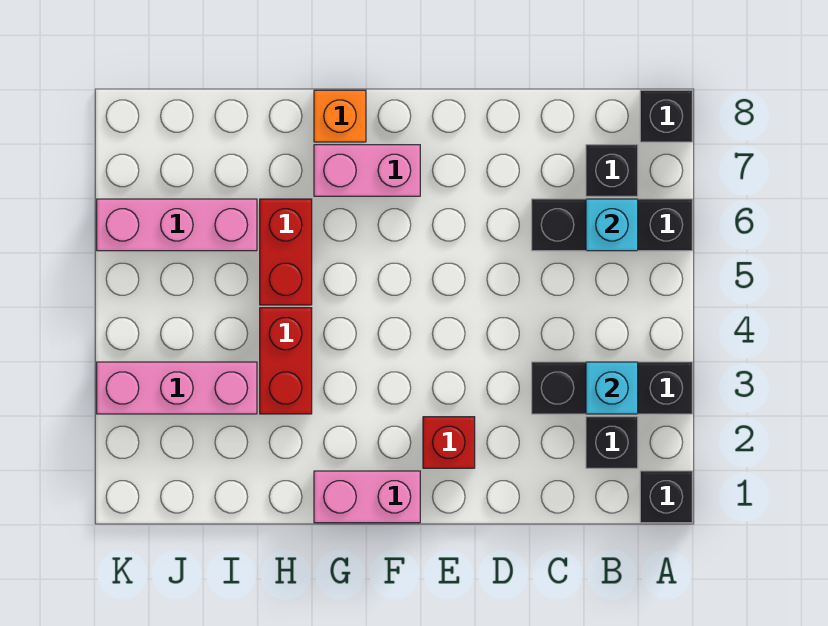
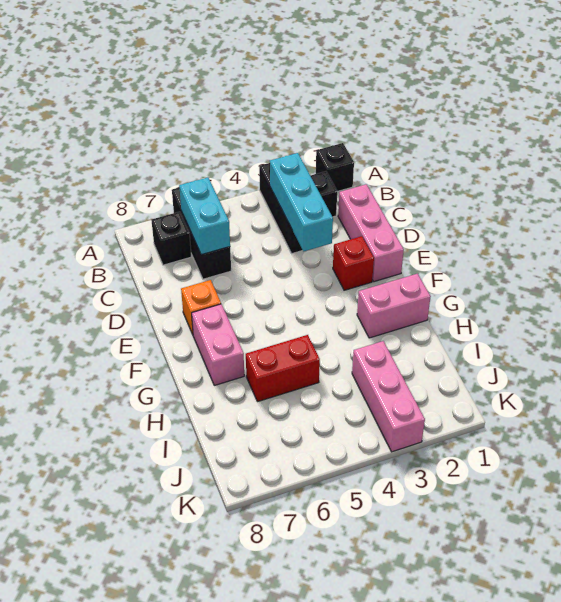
black brick A8 level 1 -> none
cyan brick B3 level 2 -> cyan brick B3:D3 level 2
cyan brick B6 level 2 -> cyan brick B6:C6 level 2
pink brick F1:G1 level 1 -> pink brick G1:G2 level 1
orange brick G8 level 1 -> orange brick E7 level 1
red brick H3:H4 level 1 -> none
pink brick I6:K6 level 1 -> pink brick C1:E1 level 1

